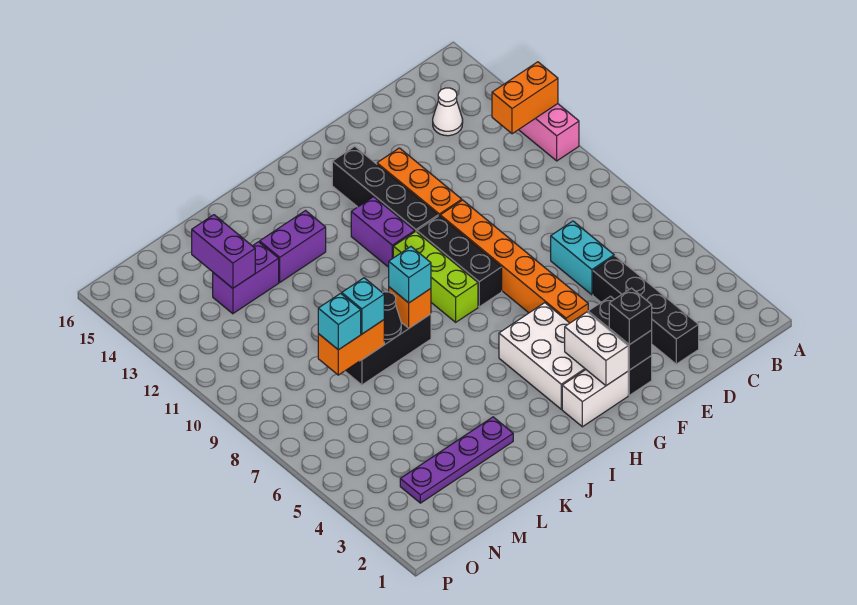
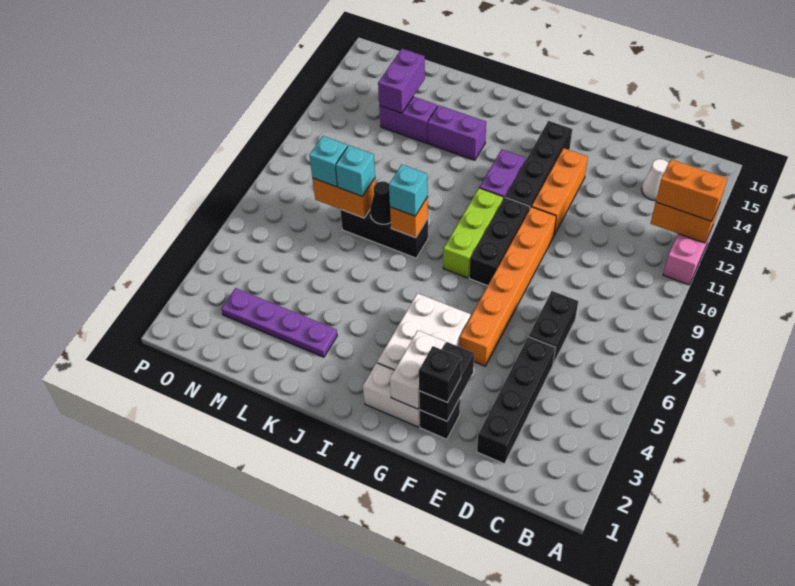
none -> orange brick A12:B12 level 3
cyan brick D6:D7 level 1 -> black brick D6:D7 level 1

